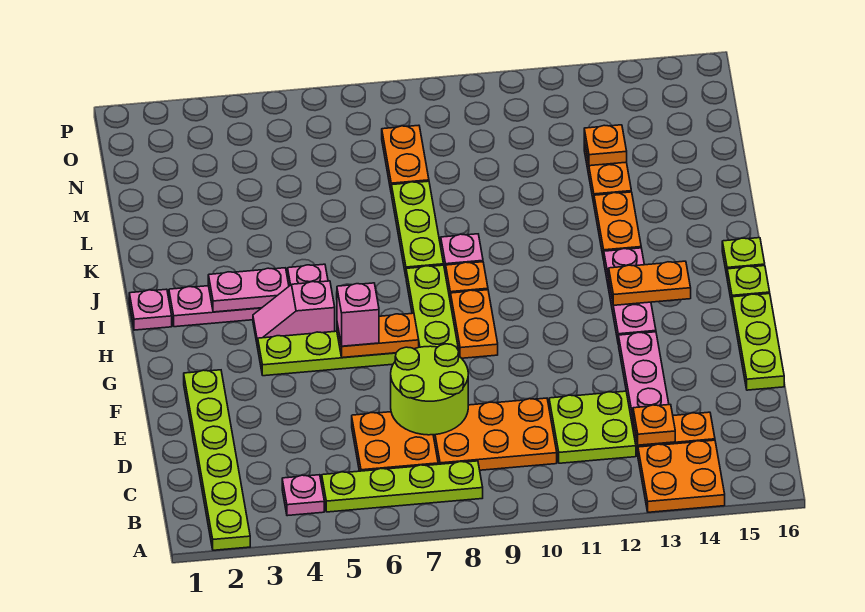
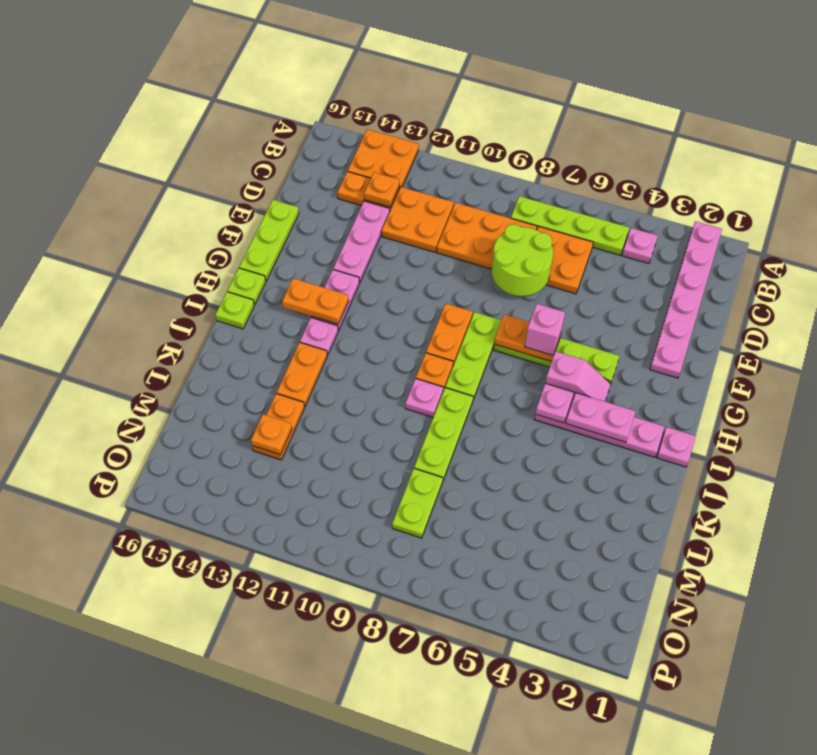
lime plate A2:F2 level 1 -> pink plate A2:F2 level 1
lime plate C11:D12 level 1 -> orange plate C11:D12 level 1
orange plate M8:N8 level 1 -> lime plate M8:N8 level 1

